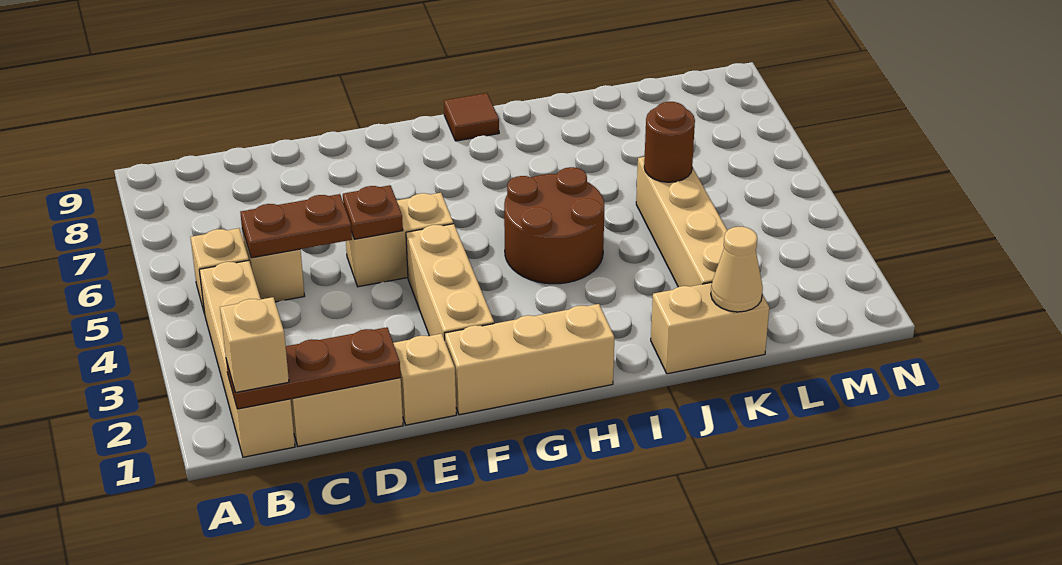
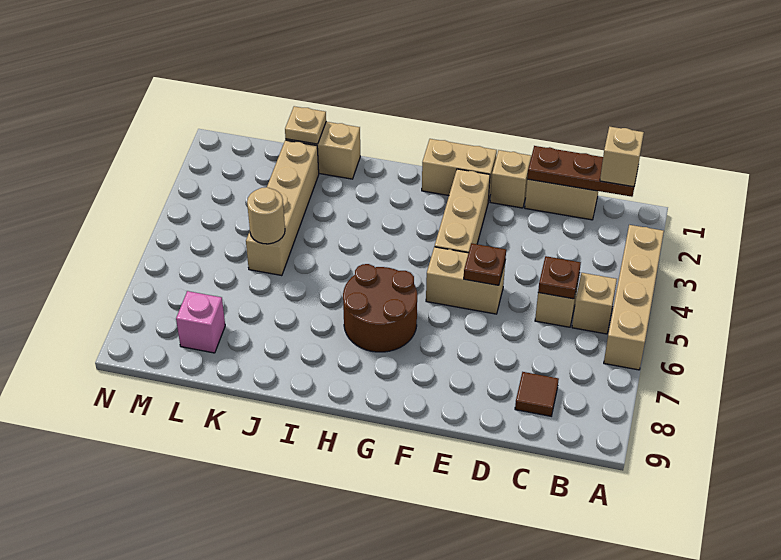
tan brick B1:B4 level 1 -> tan brick A3:A6 level 1
brown plate C5:D5 level 2 -> brown plate C5 level 2
tan brick F1:H1 level 1 -> tan brick F1:G1 level 1
brown round brick H4:I5 level 1 -> brown round brick G6:H7 level 1
brown tile H9 level 1 -> brown tile C8 level 1
tan cone K1 level 2 -> tan plate K1 level 2
brown round brick K5 level 2 -> tan round brick K5 level 2
none -> pink brick L8 level 1

